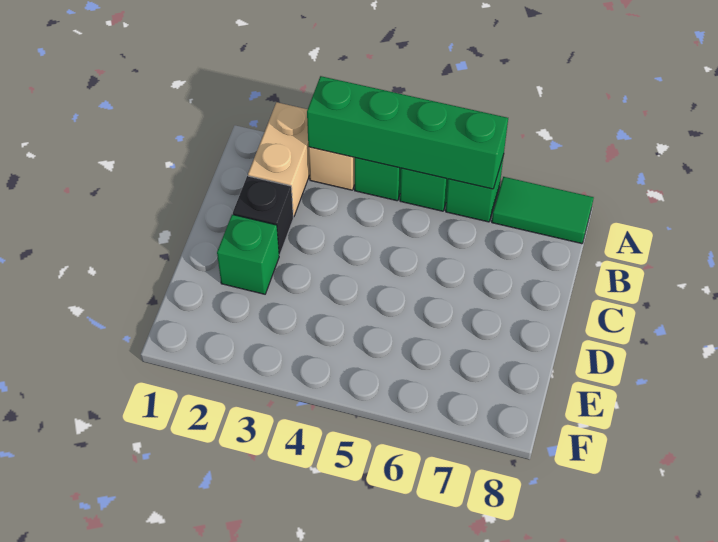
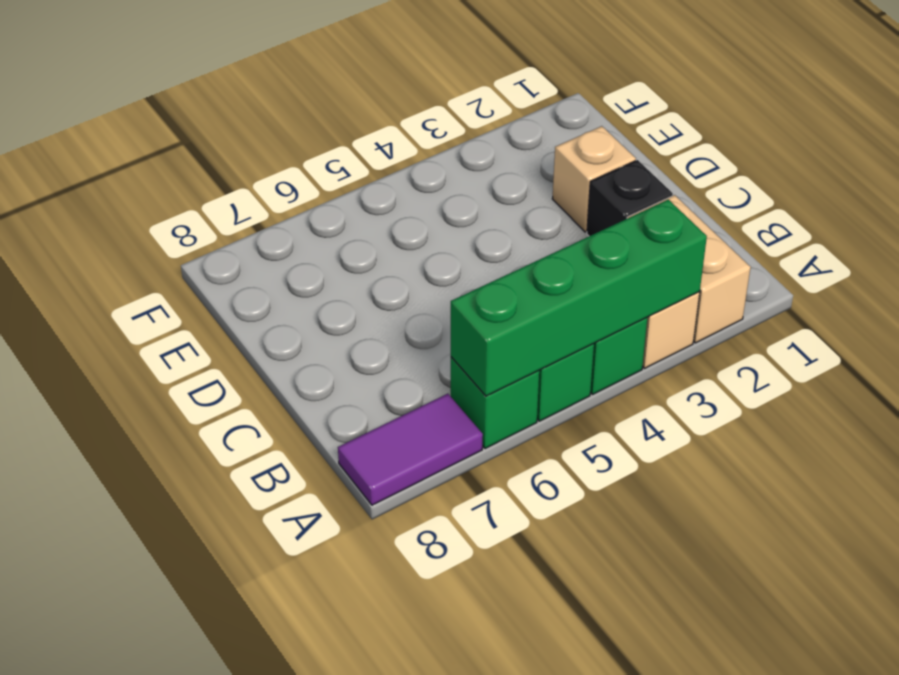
green tile A7:A8 level 1 -> purple tile A7:A8 level 1
green brick D2 level 1 -> tan brick D2 level 1

